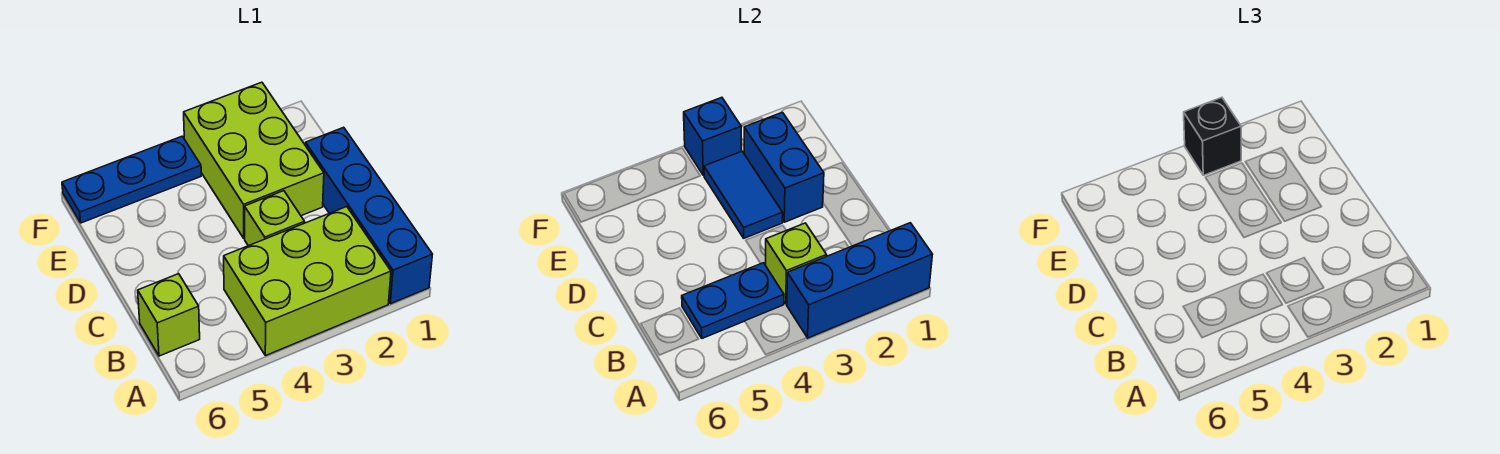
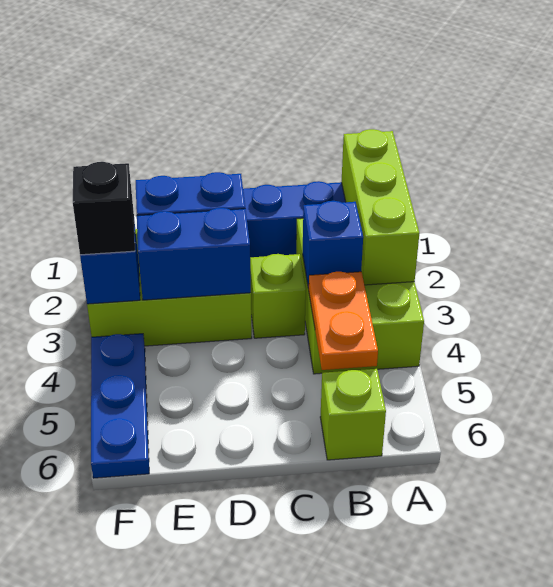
blue brick A1:A3 level 2 -> lime brick A1:A3 level 2
lime brick B3 level 2 -> blue brick B3 level 2
blue plate B4:B5 level 2 -> orange plate B4:B5 level 2
blue tile D3:E3 level 2 -> blue brick D3:E3 level 2

